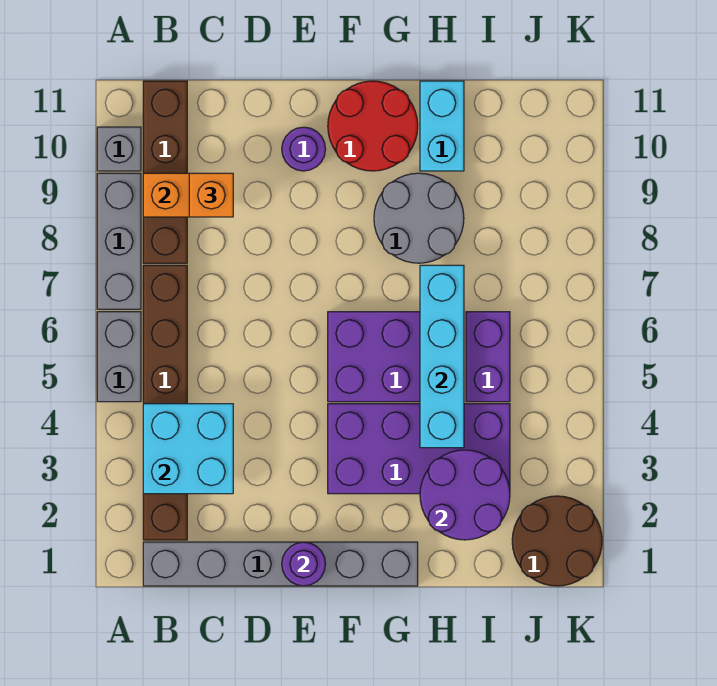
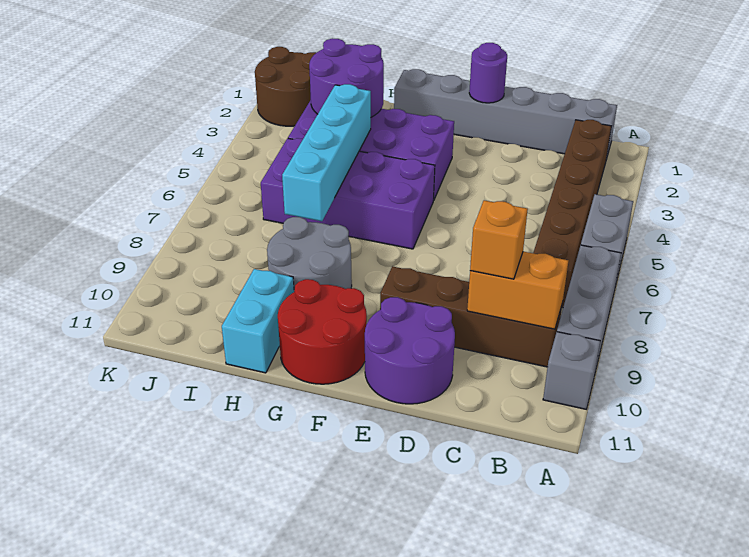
cyan brick B3:C4 level 2 -> none
brown brick B8:B11 level 1 -> brown brick B9:E9 level 1
purple round brick E10 level 1 -> purple round brick D10:E11 level 1

